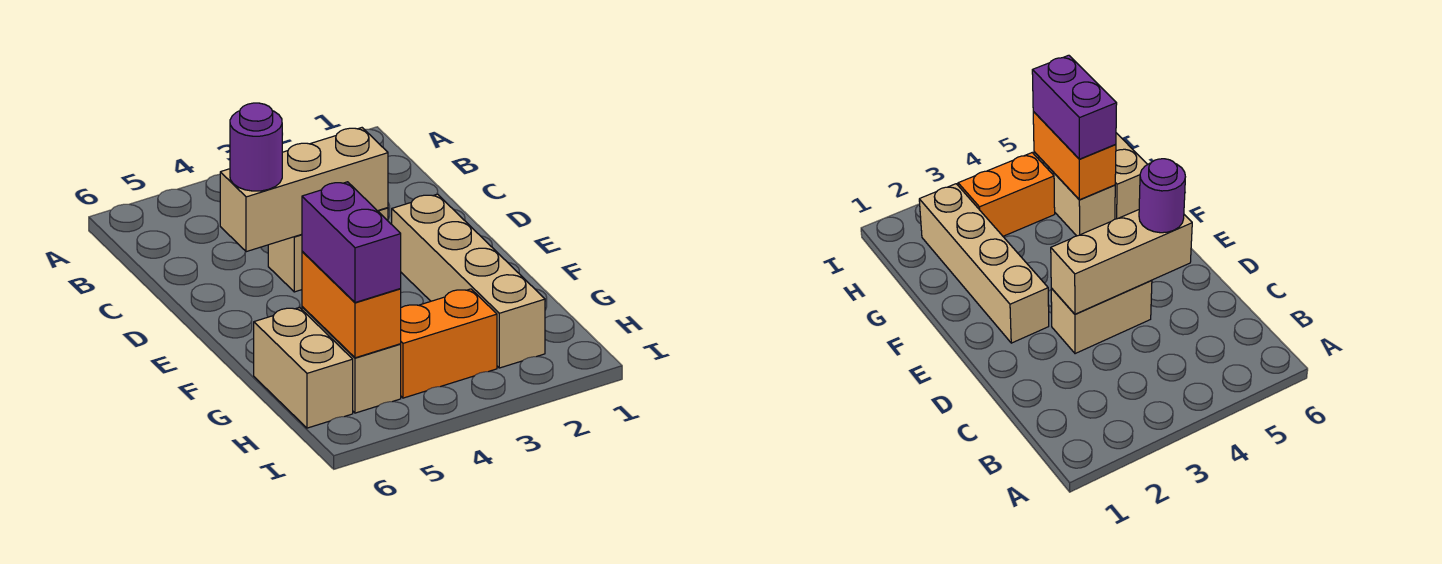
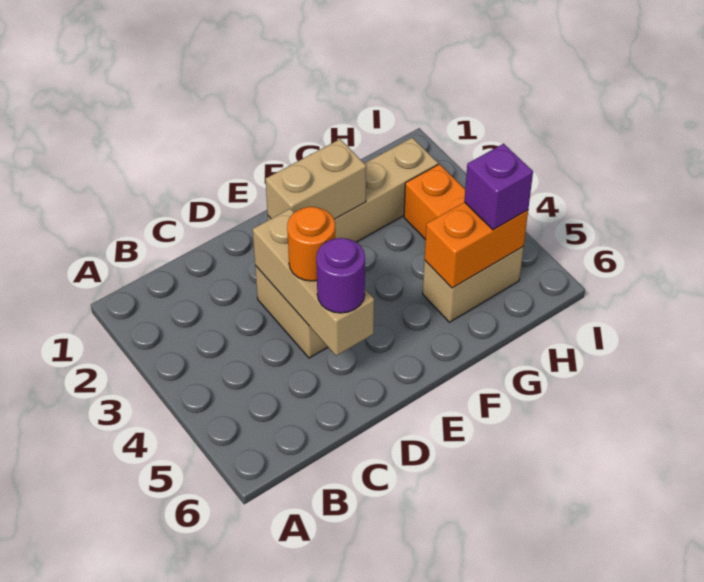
none -> orange round brick D4 level 3
purple brick G5:H5 level 3 -> purple brick H5 level 3
tan brick G6:H6 level 1 -> tan brick E2:F2 level 2

